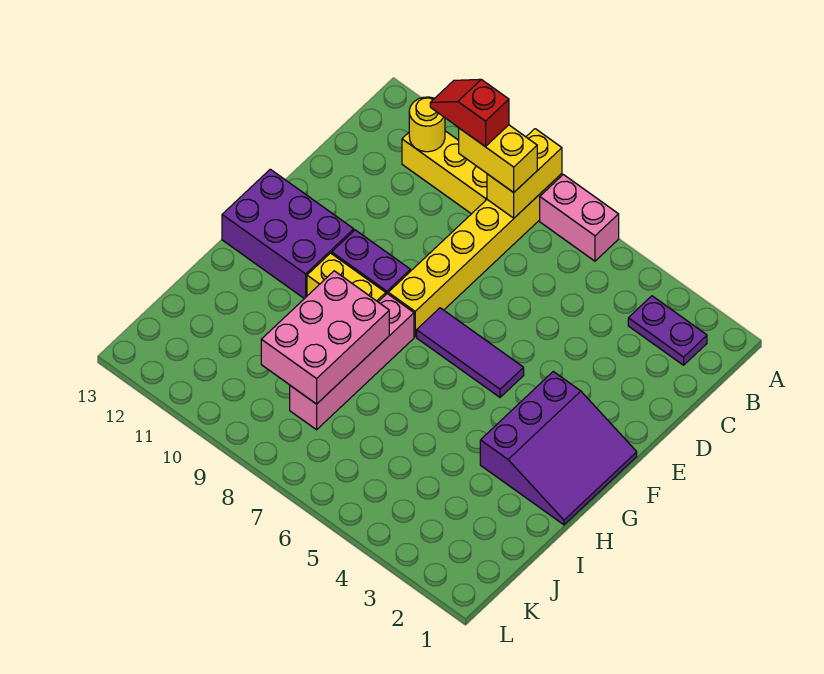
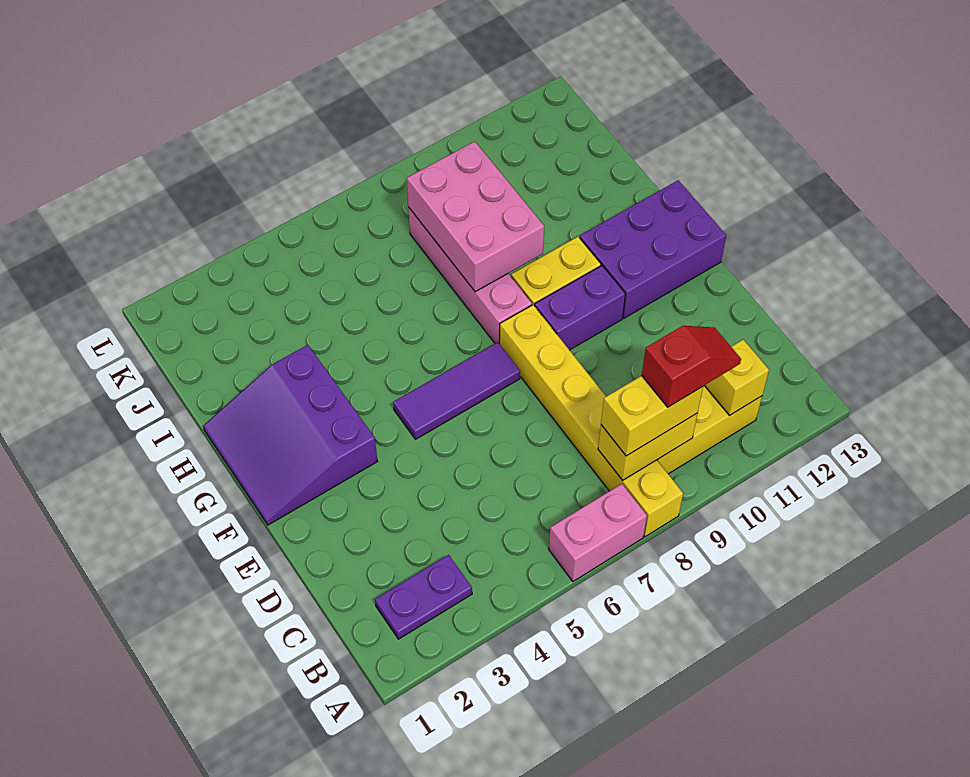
yellow brick A8:B8 level 2 -> yellow brick B8:B9 level 2
yellow round brick B11 level 2 -> yellow brick B11 level 2

